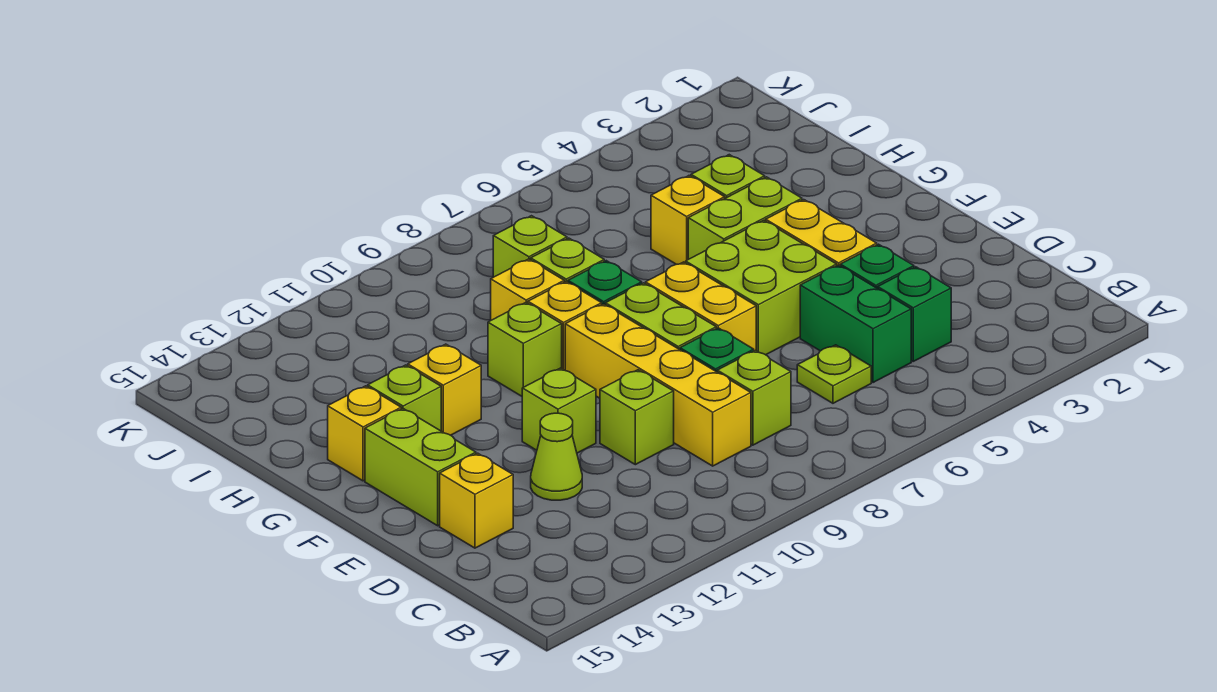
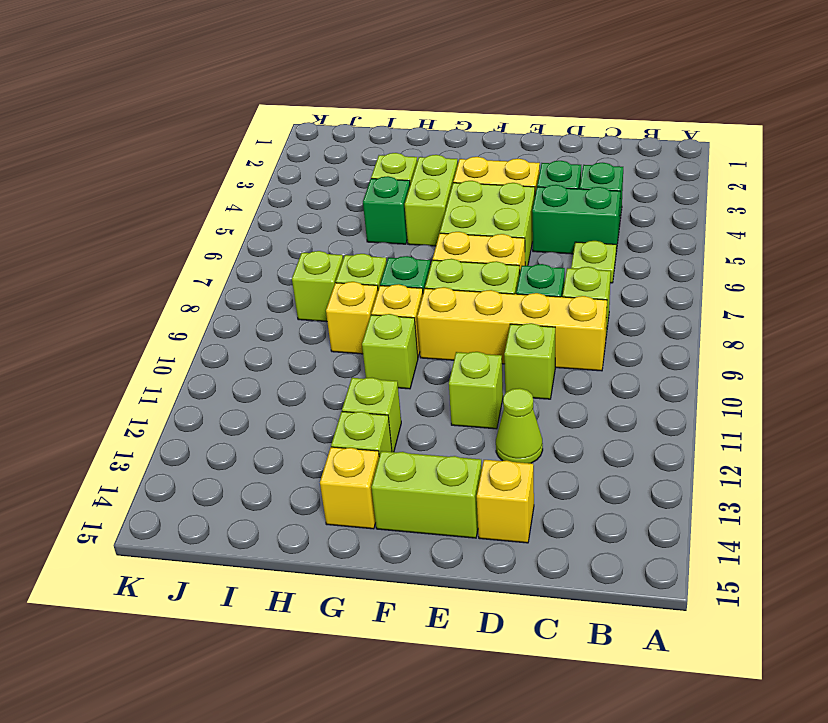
yellow brick G12 level 1 -> lime brick G12 level 1
yellow brick H5 level 1 -> green brick H5 level 1

